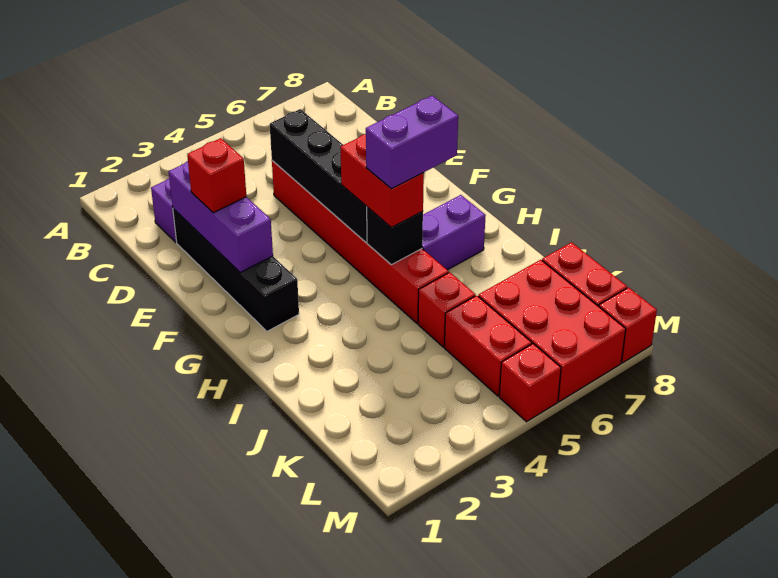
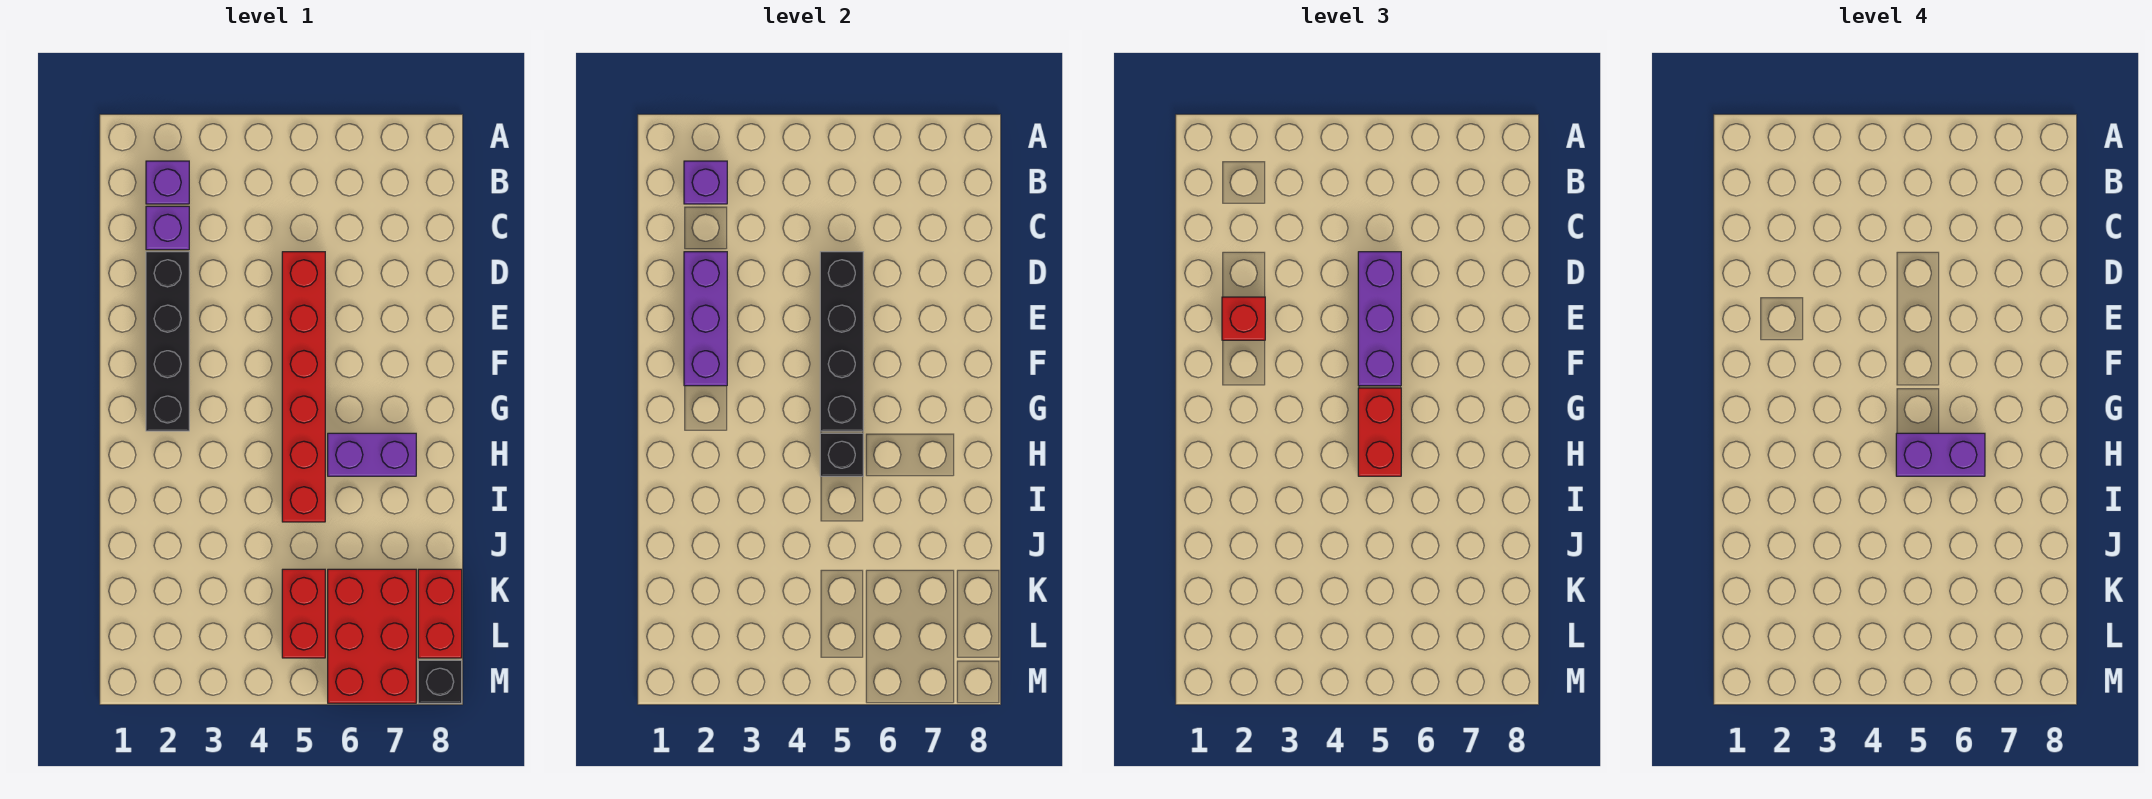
none -> purple brick B2 level 1
none -> purple brick B2 level 2
none -> purple brick D5:F5 level 3
red brick J5 level 1 -> none
red brick M5 level 1 -> none
red brick M8 level 1 -> black brick M8 level 1

